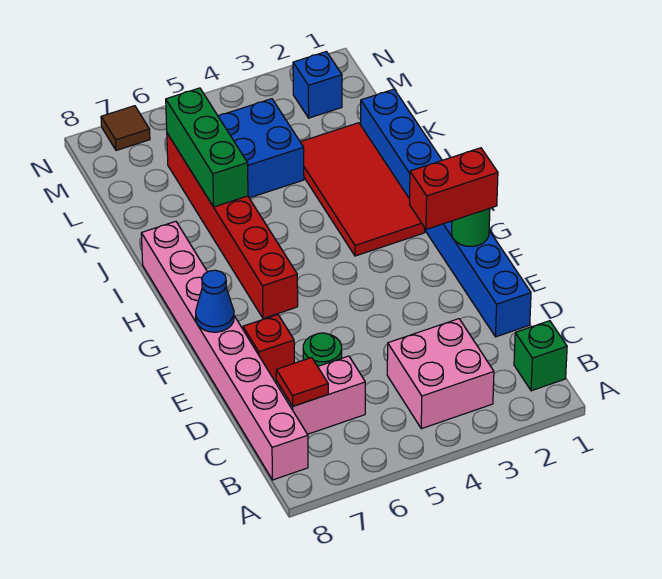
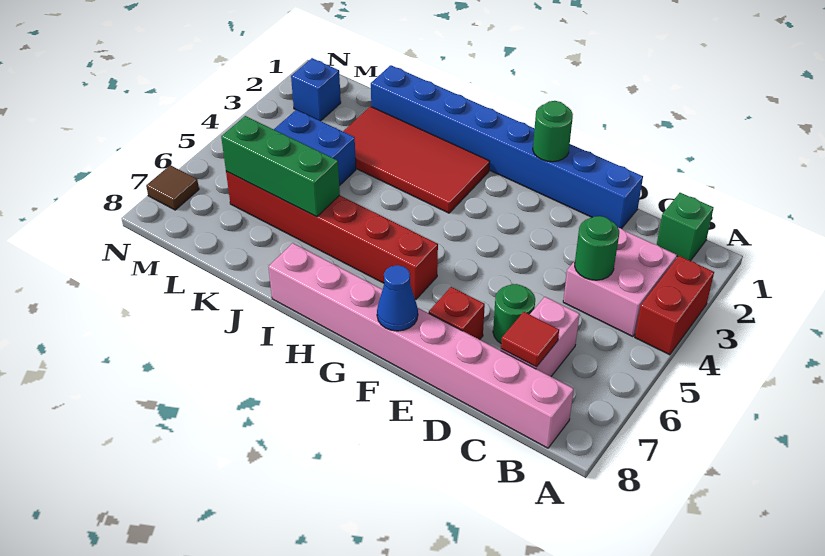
none -> green round brick C4 level 2
red brick F1:F2 level 3 -> red brick A3:A4 level 1

